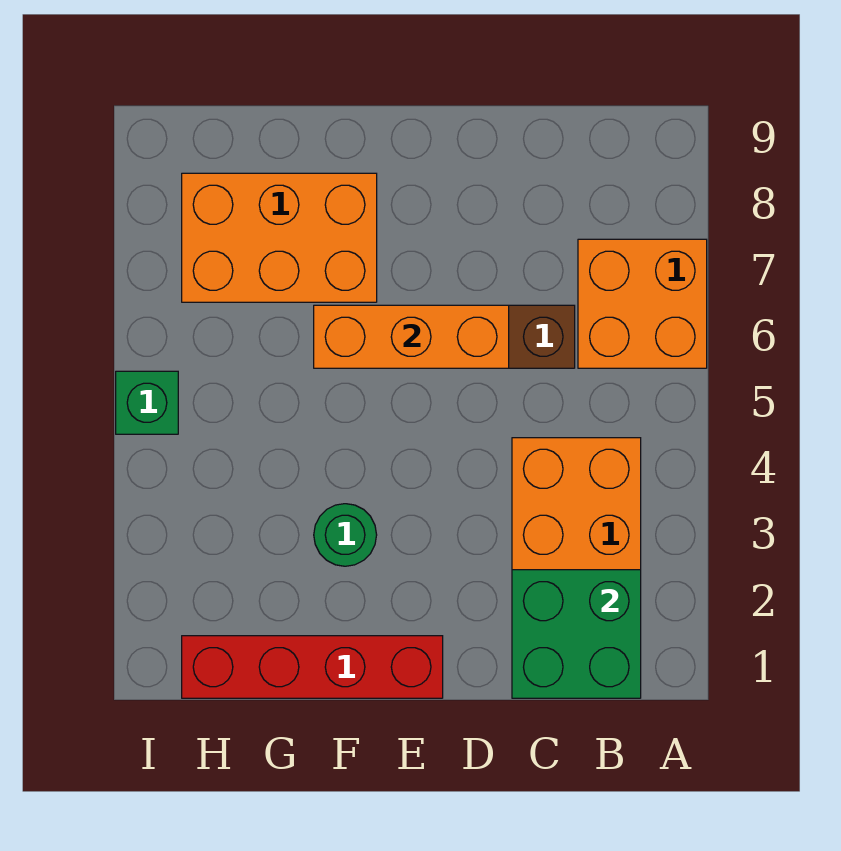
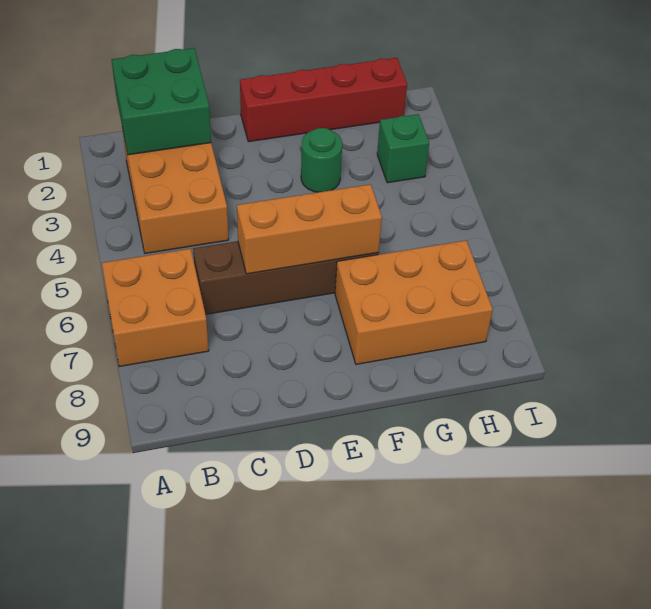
green brick I5 level 1 -> green brick H3 level 1

